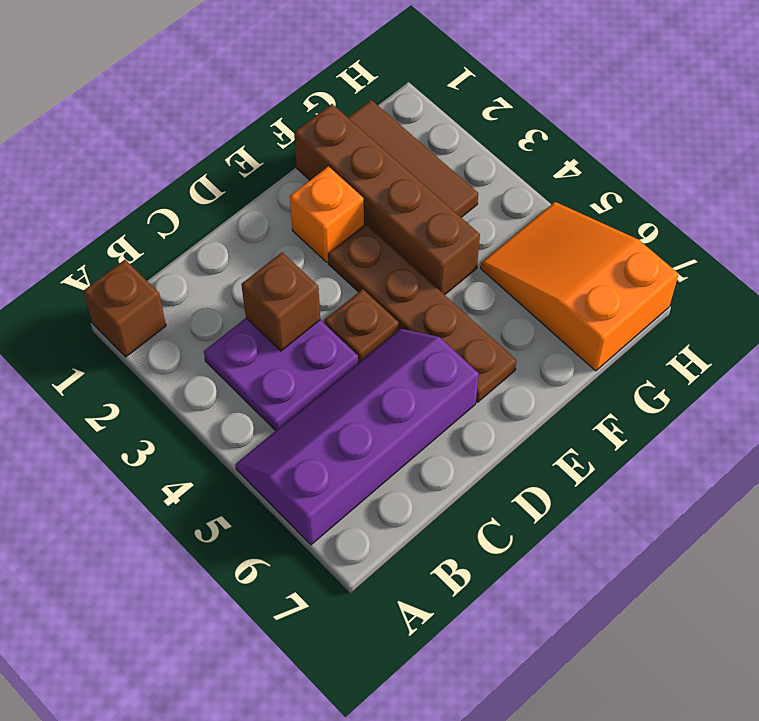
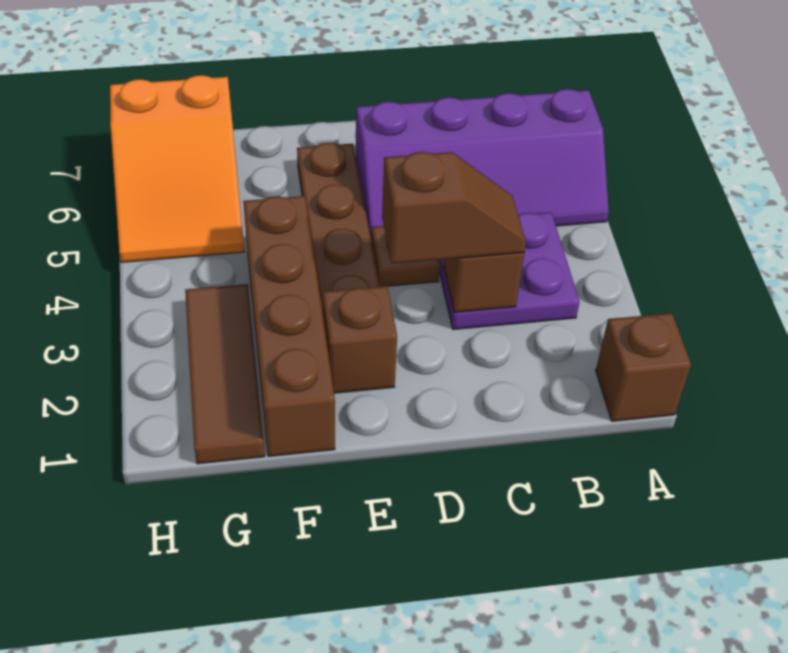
none -> brown slope C3:D3 level 3 top D
orange brick E2 level 1 -> brown brick E2 level 1

